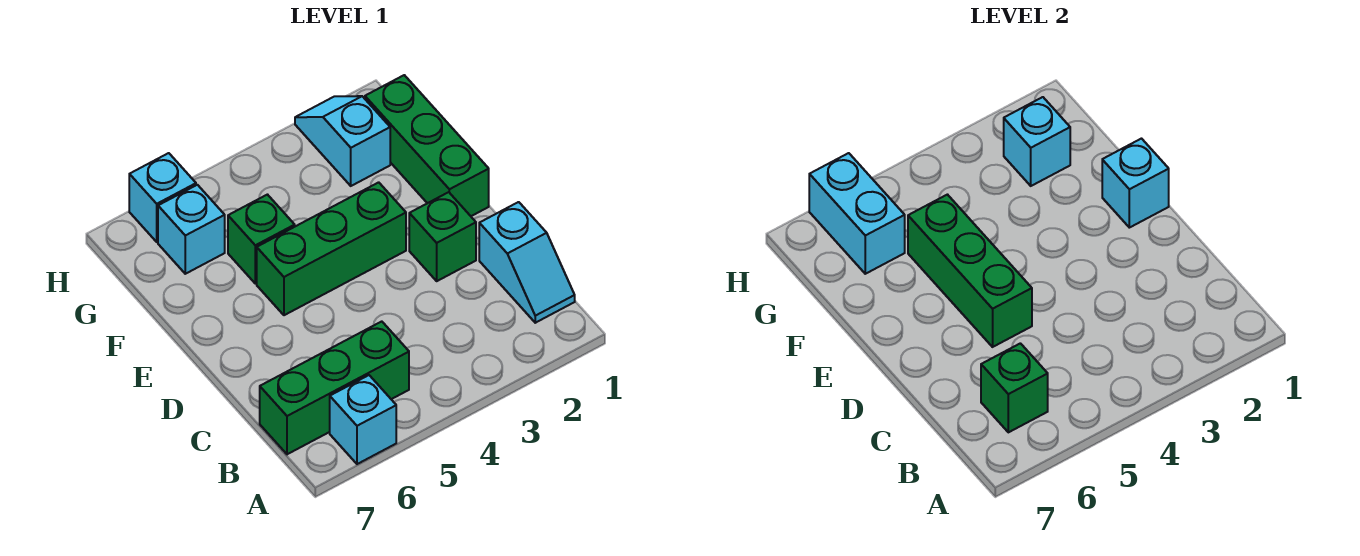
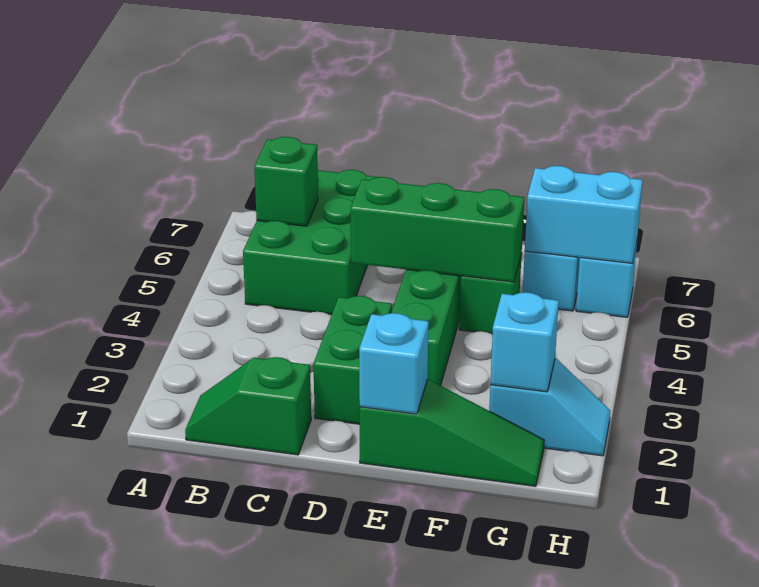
cyan brick A6 level 1 -> none
cyan slope B1:C1 level 1 top C -> green slope B1:C1 level 1 top C
green brick B5:B7 level 1 -> green brick B5:C7 level 1
green brick D2 level 1 -> green brick D2:D3 level 1
green brick E1:G1 level 1 -> green slope E1:G1 level 1 top E

